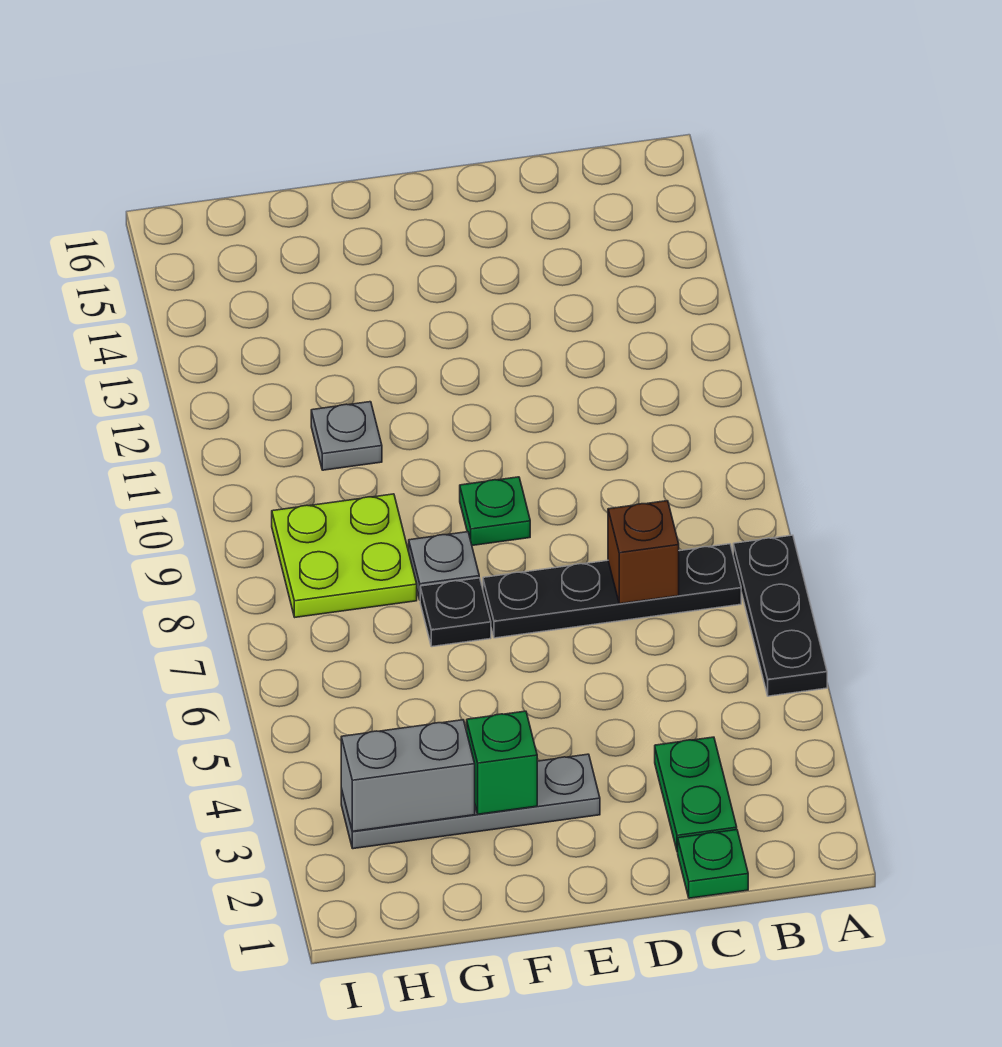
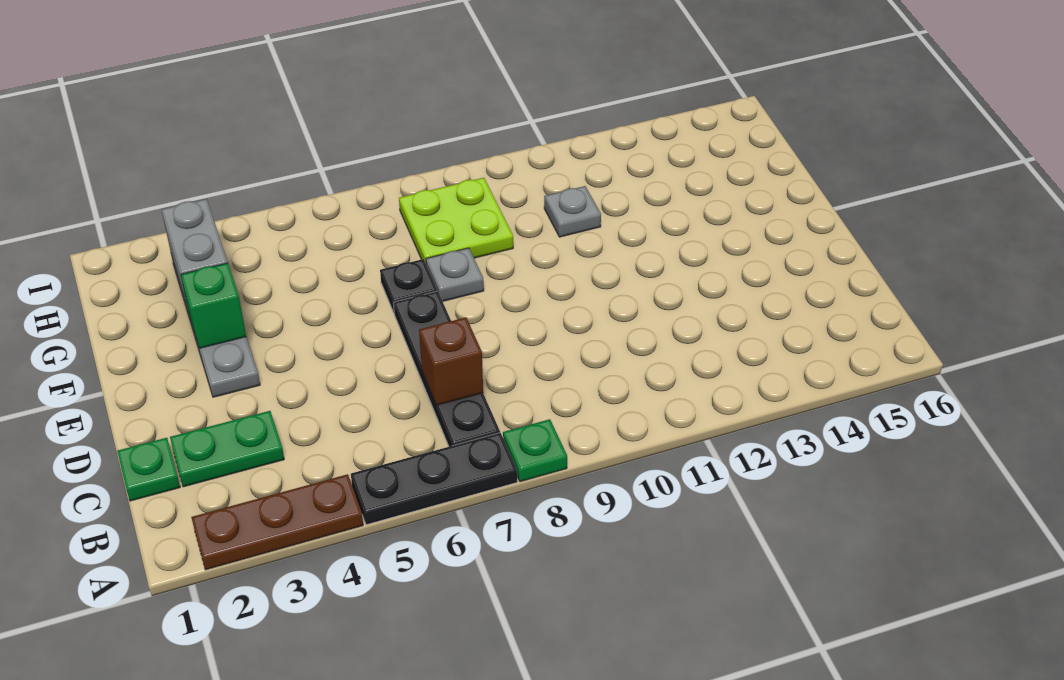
none -> brown plate A2:A4 level 1
green plate E9 level 1 -> green plate A8 level 1

